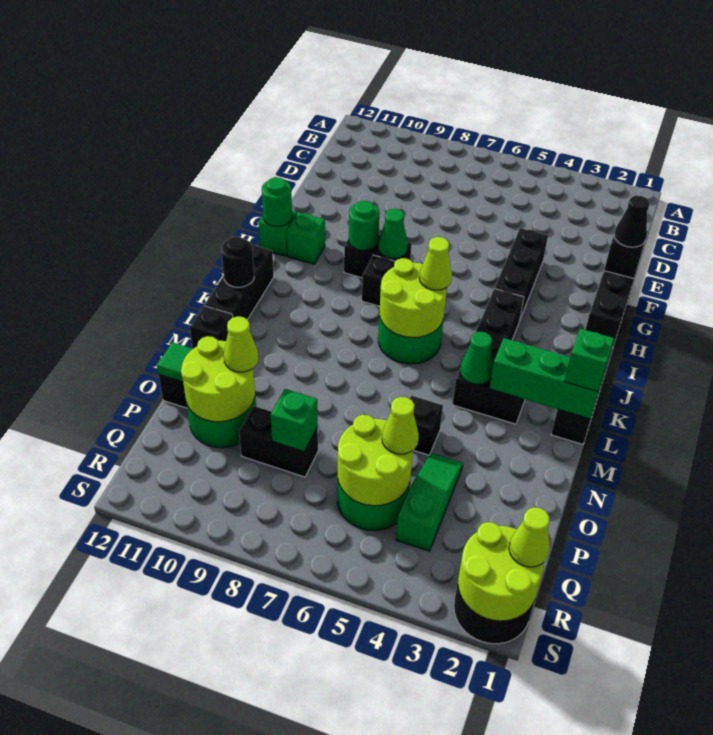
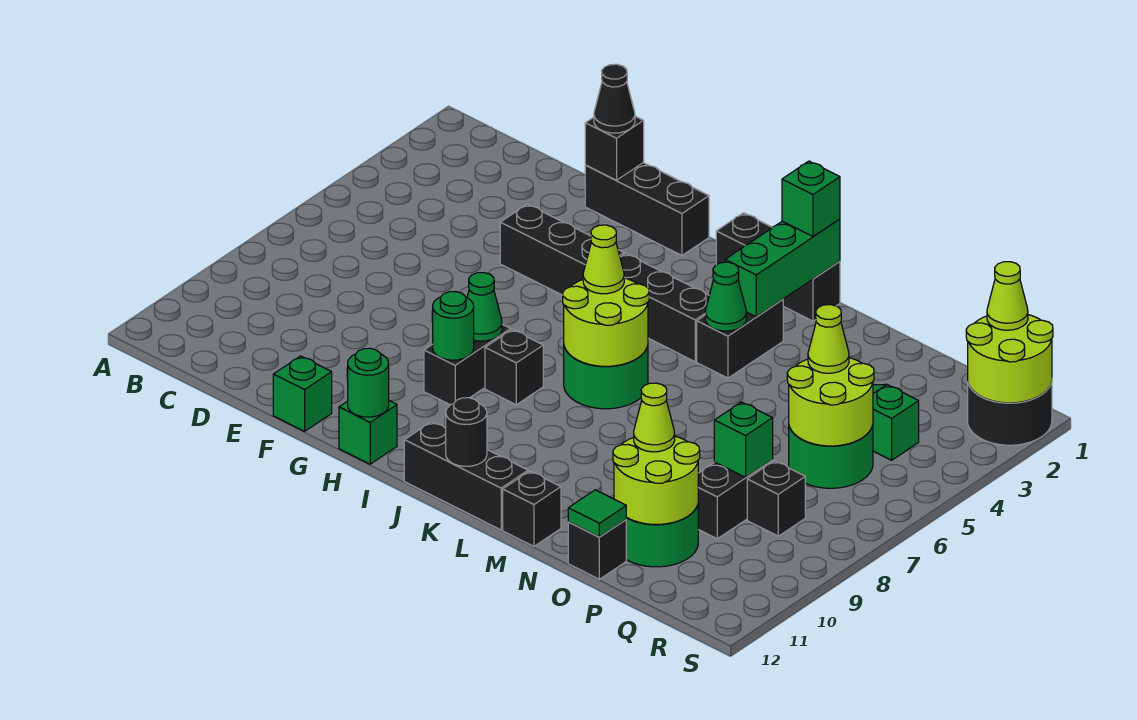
green brick H11 level 1 -> green brick F12 level 1
black brick N5 level 1 -> black brick Q8 level 1

